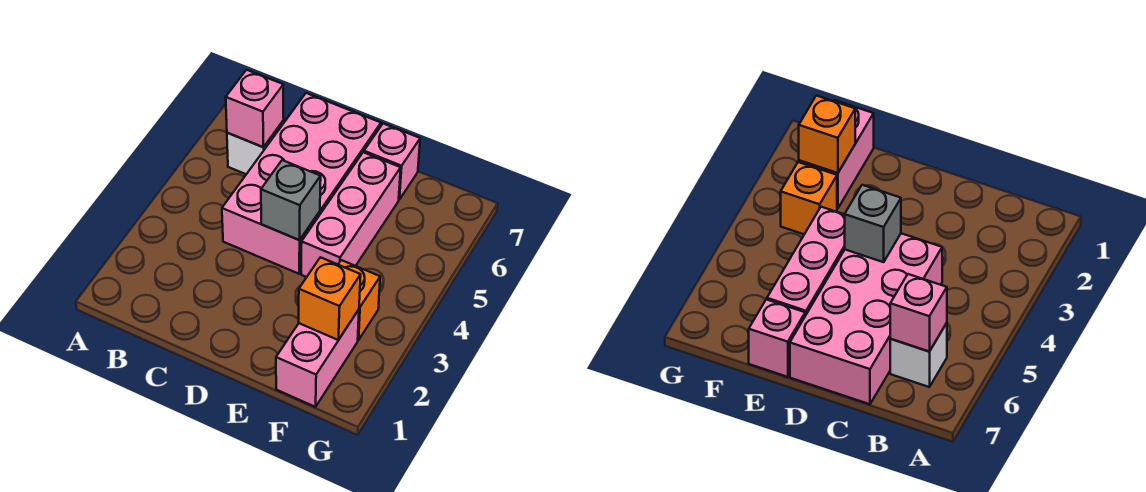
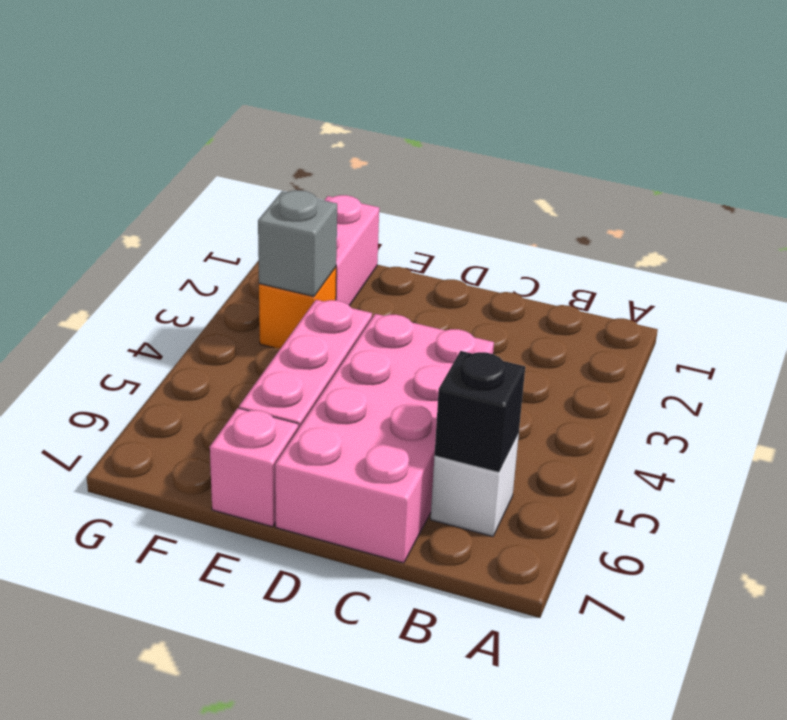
pink brick B6 level 2 -> black brick B6 level 2
grey brick D4 level 2 -> grey brick F3 level 2
orange brick F2 level 2 -> none

